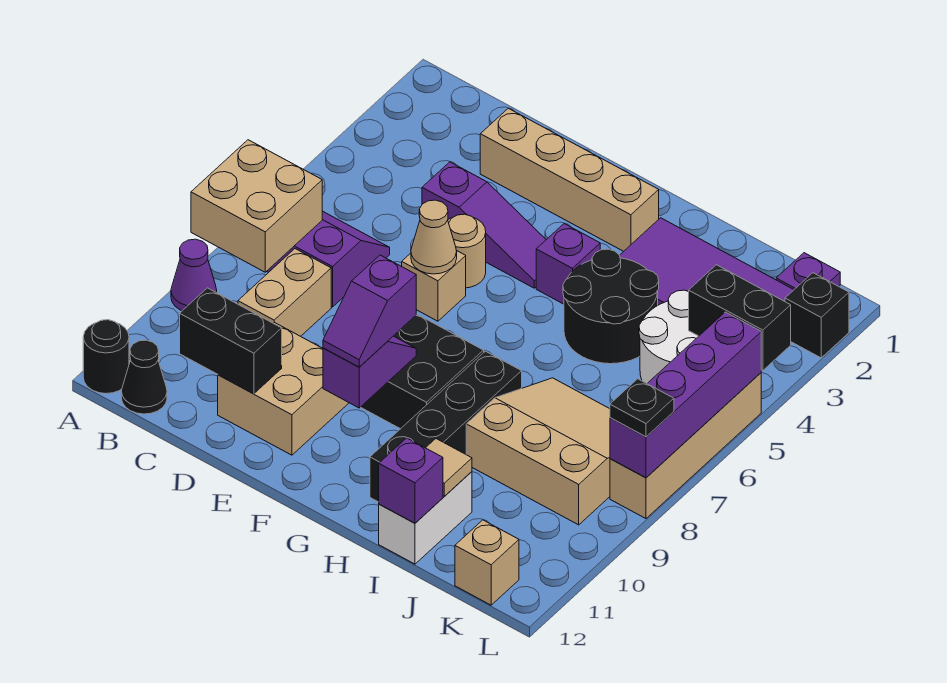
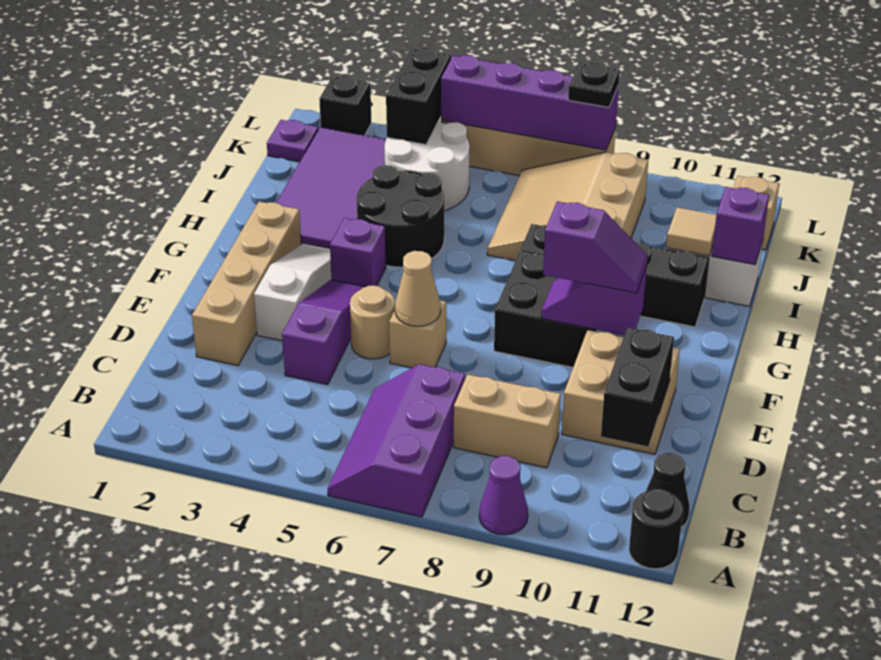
tan brick A7:B8 level 2 -> none
none -> white slope E3:G3 level 1 top E

